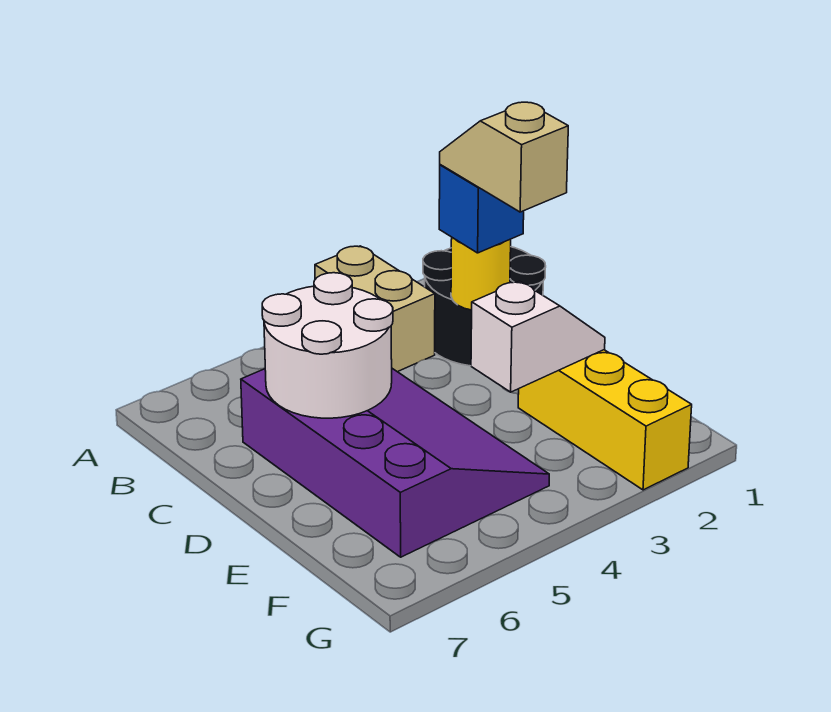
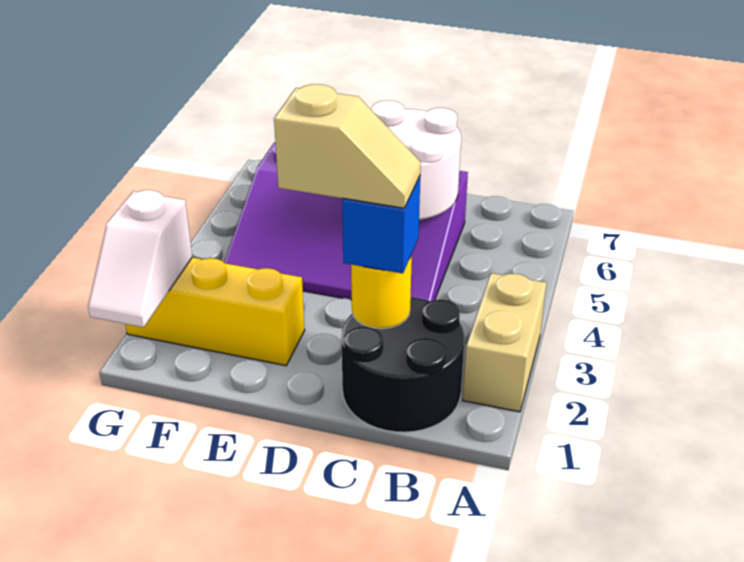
tan brick A3:B3 level 1 -> tan brick A2:A3 level 1
white slope E2:E3 level 2 top 3 -> white slope G1:G2 level 2 top 2

